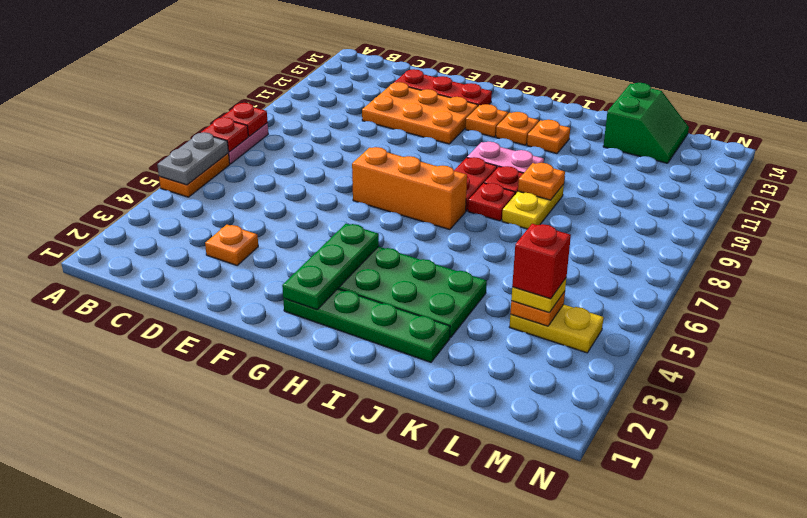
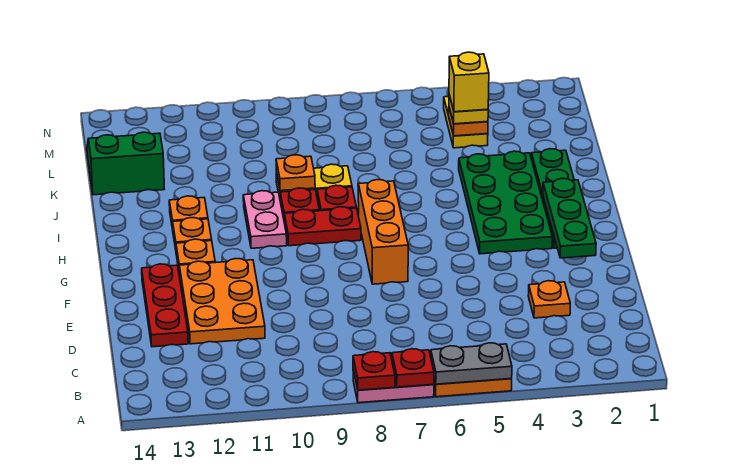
green plate G2:G4 level 2 -> green plate F2:H2 level 2
red brick L4 level 4 -> yellow brick L4 level 4

